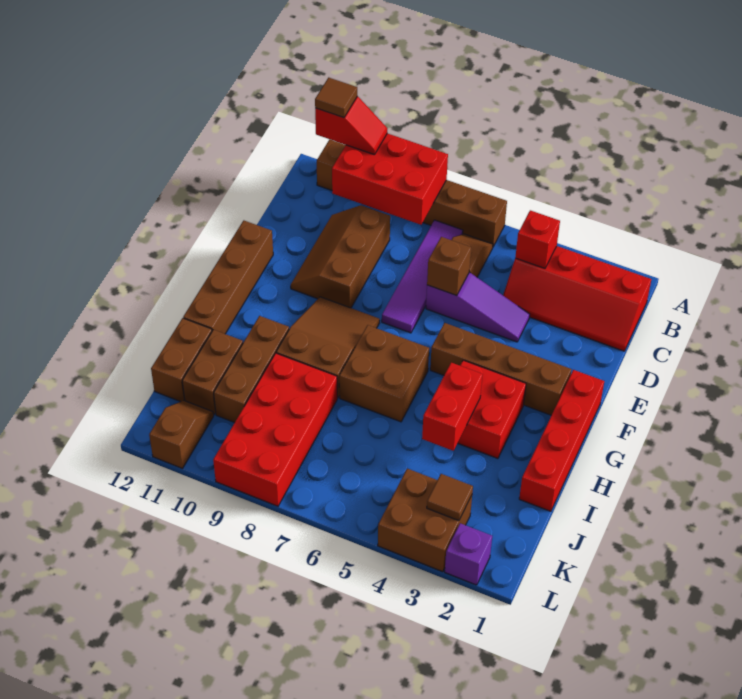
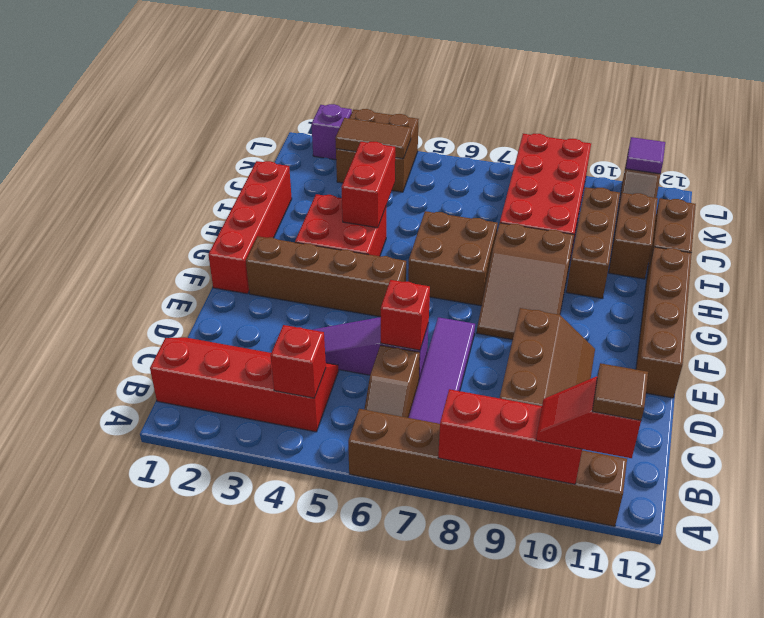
red brick A8:B10 level 2 -> red brick A8:A10 level 2
brown brick D6 level 2 -> red brick D6 level 2
brown tile K3 level 2 -> brown tile K3:K4 level 2
none -> purple tile L11 level 2

